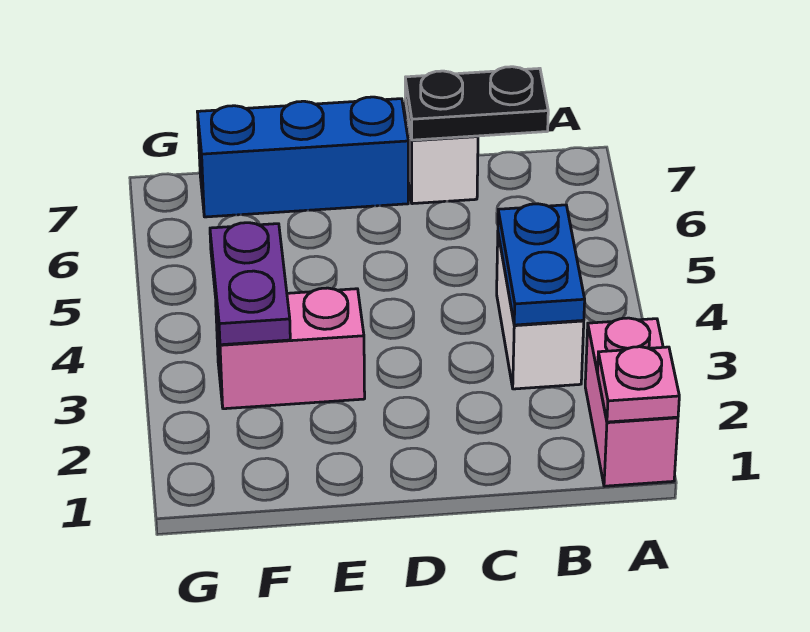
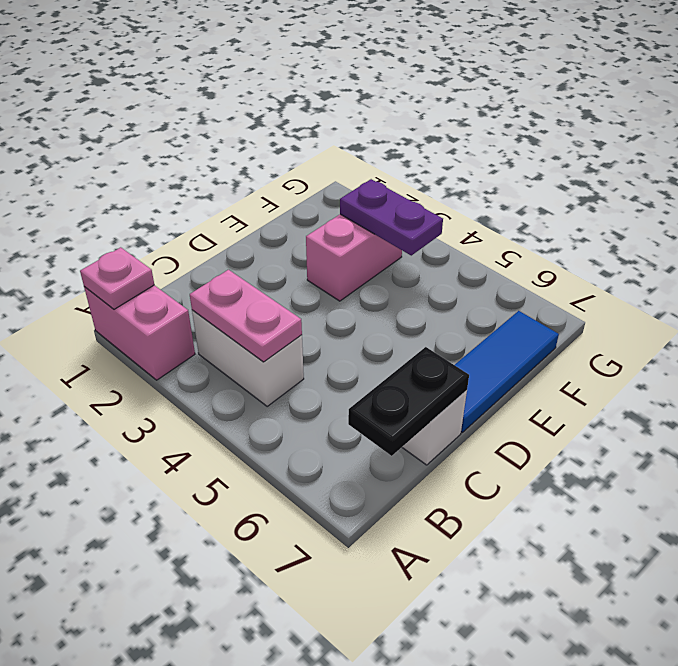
blue plate B3:B4 level 2 -> pink plate B3:B4 level 2
blue brick D7:F7 level 1 -> blue tile D7:F7 level 1

